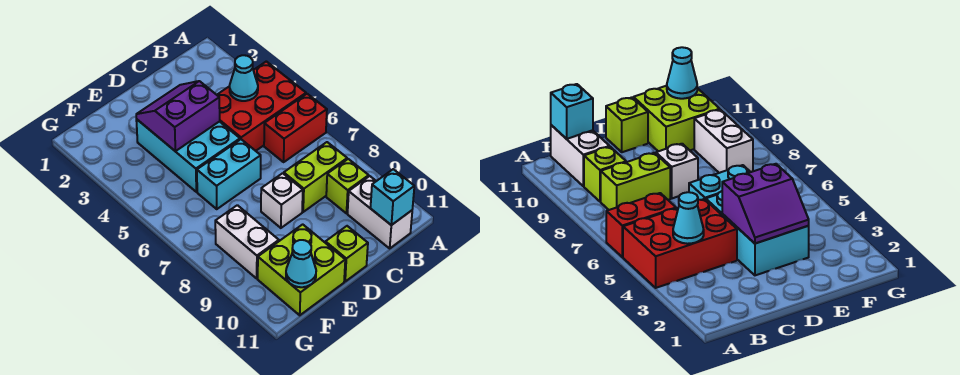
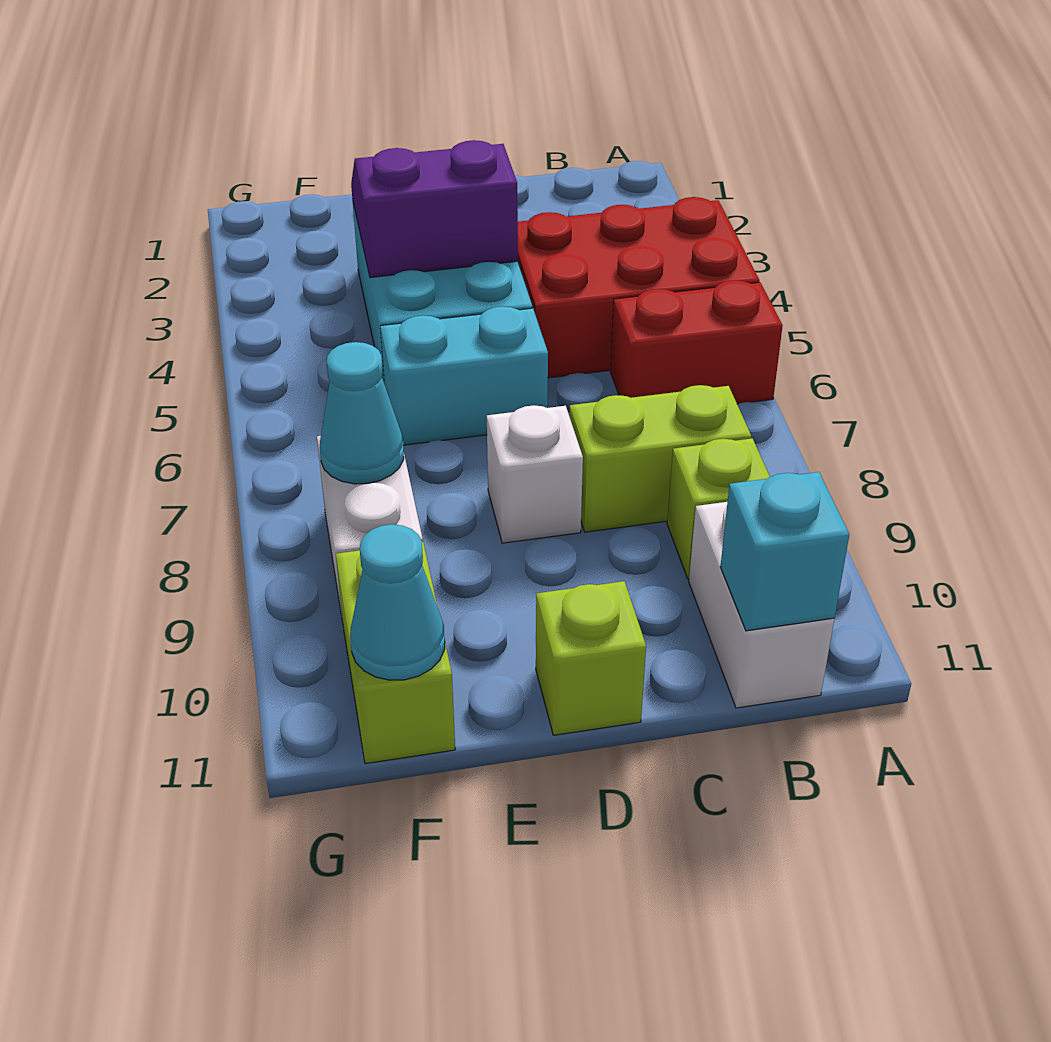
cyan cone B4 level 2 -> cyan cone F8 level 2
lime brick E10:F11 level 1 -> lime brick F10:F11 level 1

